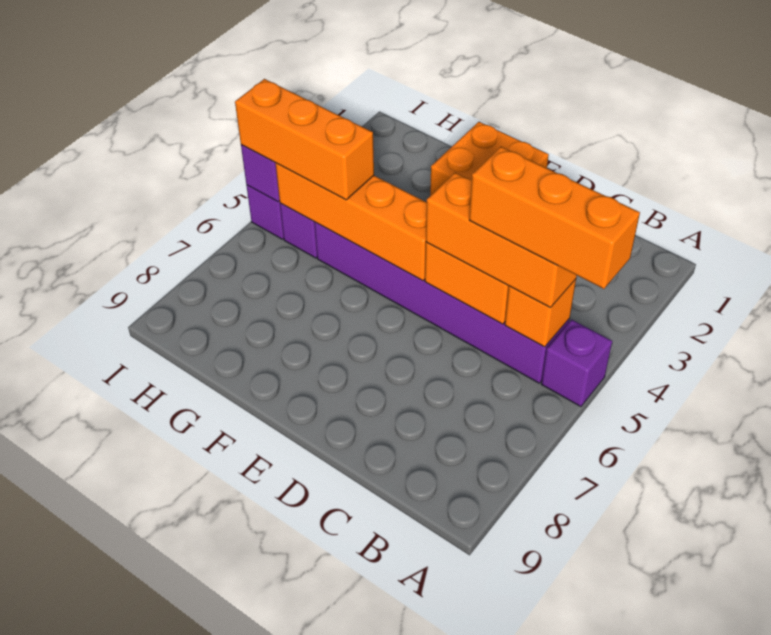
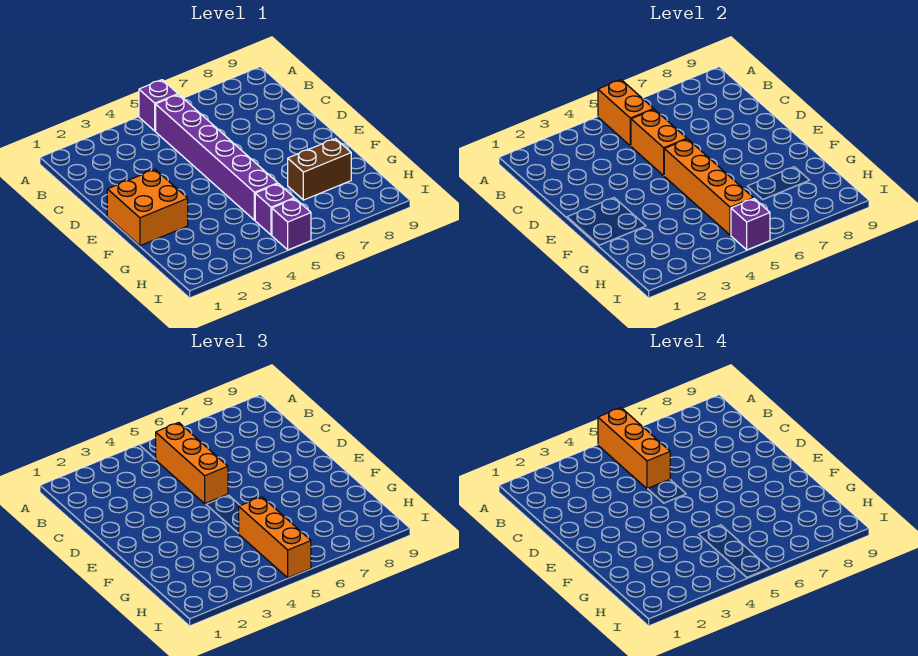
orange brick B5 level 2 -> orange brick A5:B5 level 2
none -> brown brick G7:G8 level 1

